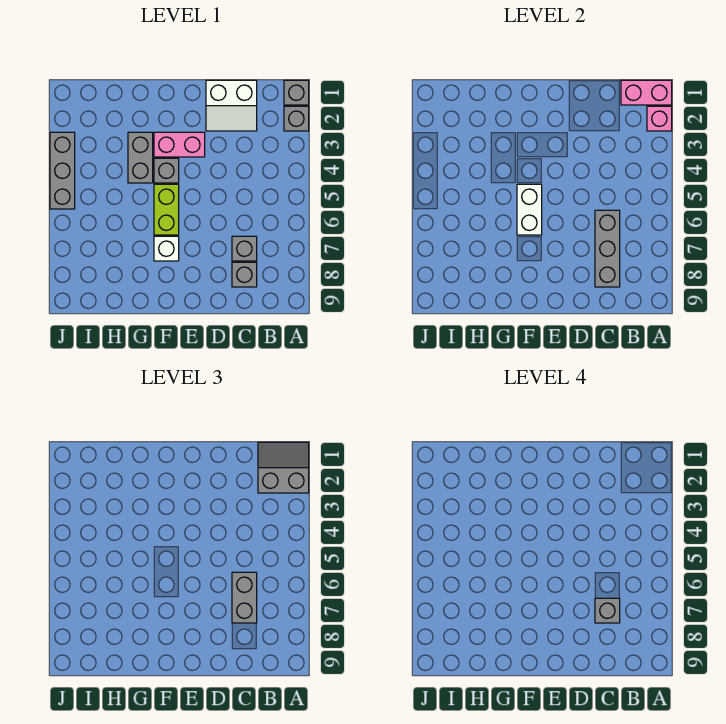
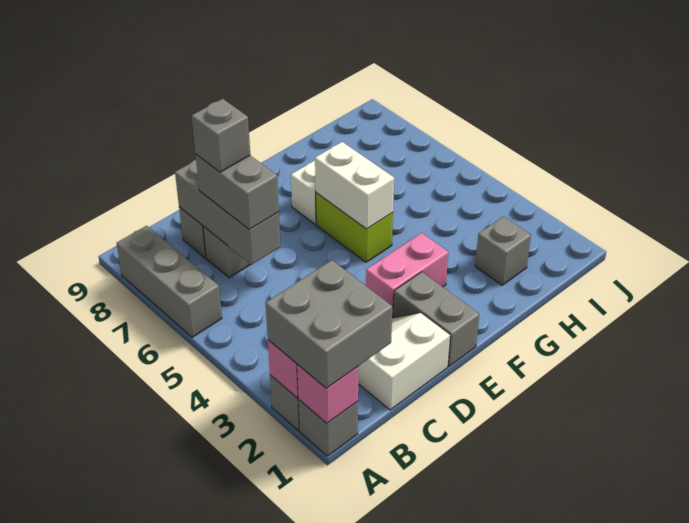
pink brick A1:B1 level 2 -> pink brick A1 level 2
grey slope A1:B2 level 3 top 2 -> grey brick A1:B2 level 3
grey brick F4 level 1 -> grey brick H2 level 1
grey brick G3:G4 level 1 -> grey brick E1:E2 level 1
grey brick J3:J5 level 1 -> grey brick A6:A8 level 1

